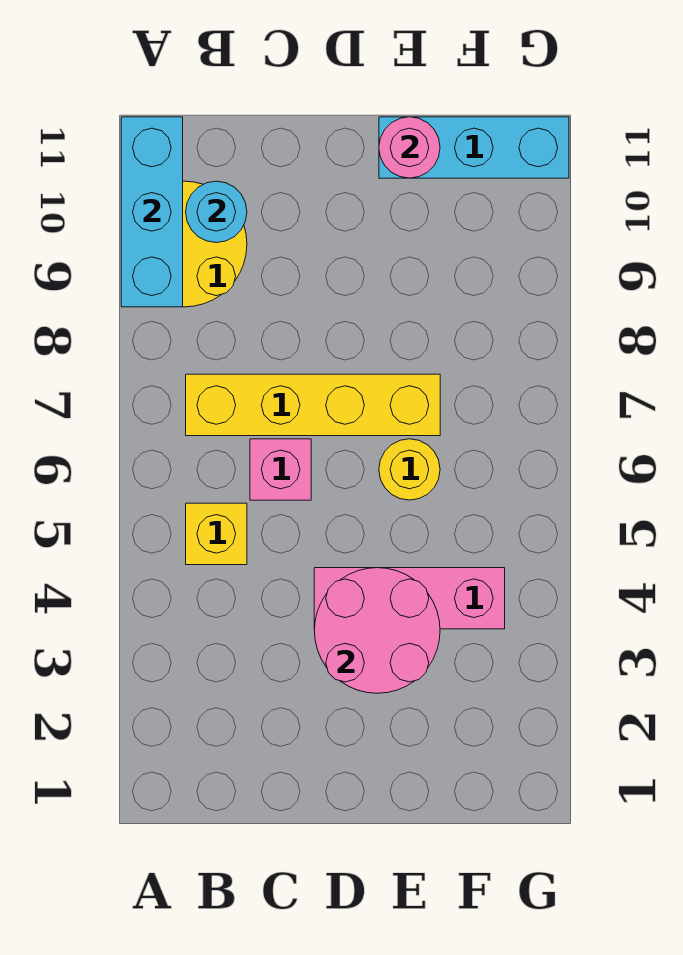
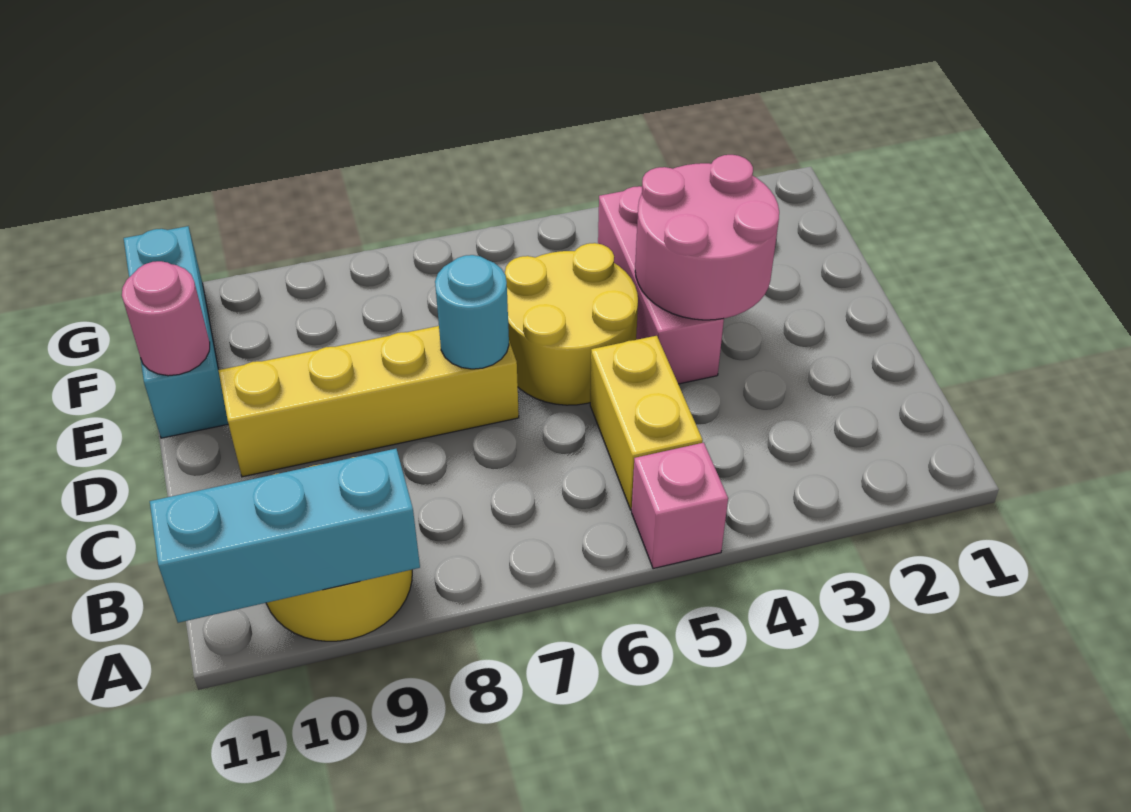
yellow brick B5 level 1 -> yellow brick B5:C5 level 1
yellow brick B7:E7 level 1 -> yellow brick D7:D10 level 1
cyan round brick B10 level 2 -> cyan round brick D7 level 2
pink brick C6 level 1 -> pink brick A5 level 1
yellow round brick E6 level 1 -> yellow round brick D5:E6 level 1

